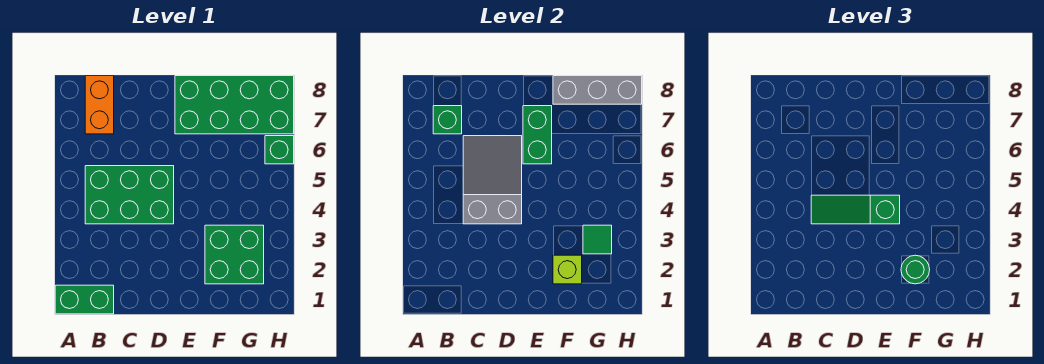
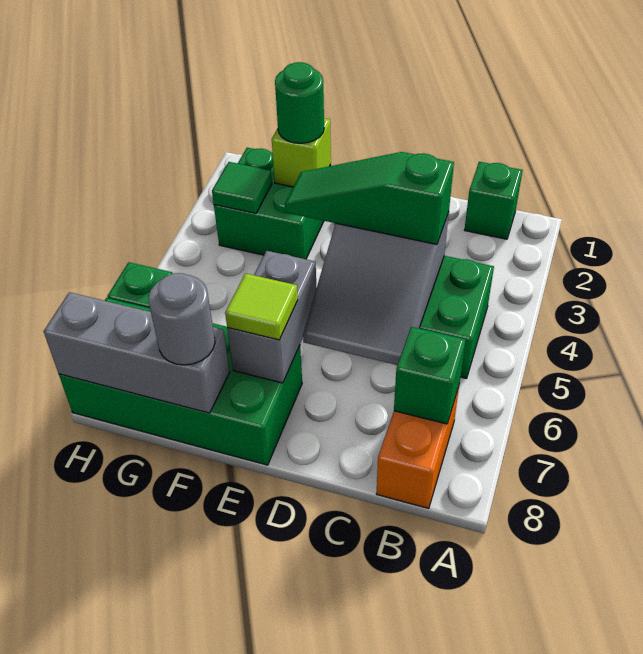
green brick A1:B1 level 1 -> green brick B1 level 1
green slope C4:E4 level 3 top E -> green slope C4:E4 level 3 top C
green brick E6:E7 level 2 -> grey brick E6:E7 level 2
none -> lime tile E7 level 3
none -> grey round brick F8 level 3

